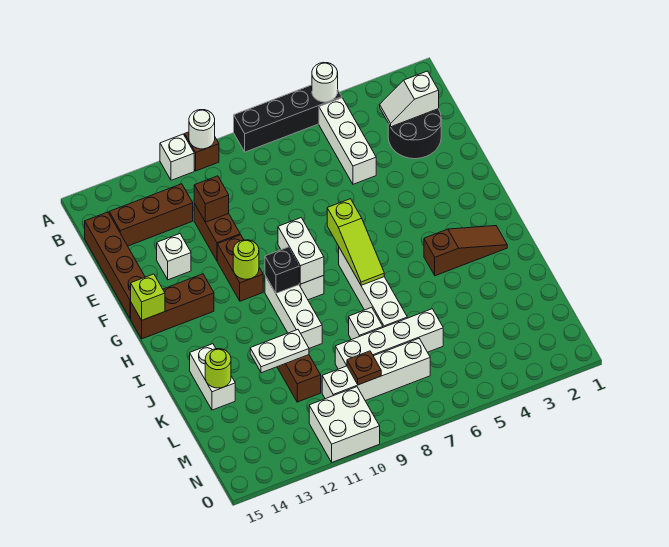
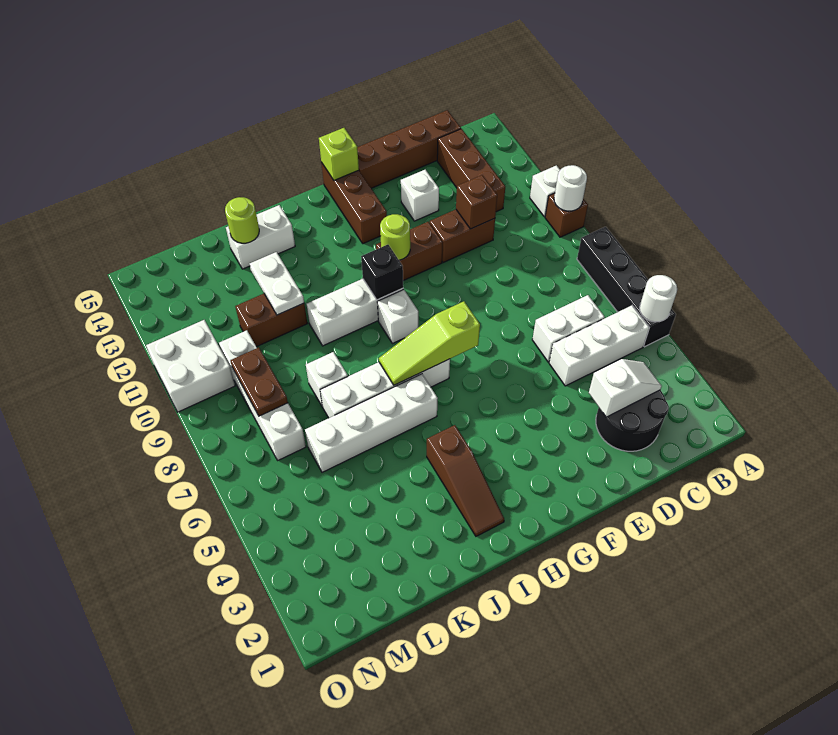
white slope C2:C3 level 2 top 2 -> white slope C3:D3 level 2 top D
white brick G9:H9 level 2 -> white brick C6:D6 level 1
white brick L6:L9 level 1 -> white brick I6:L6 level 1
brown plate M9 level 2 -> brown plate M8:M9 level 2

